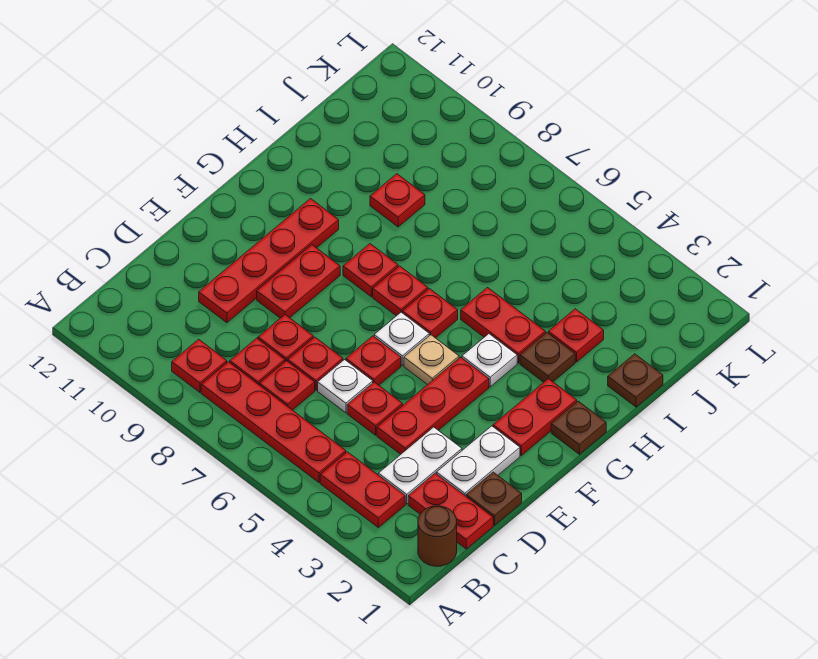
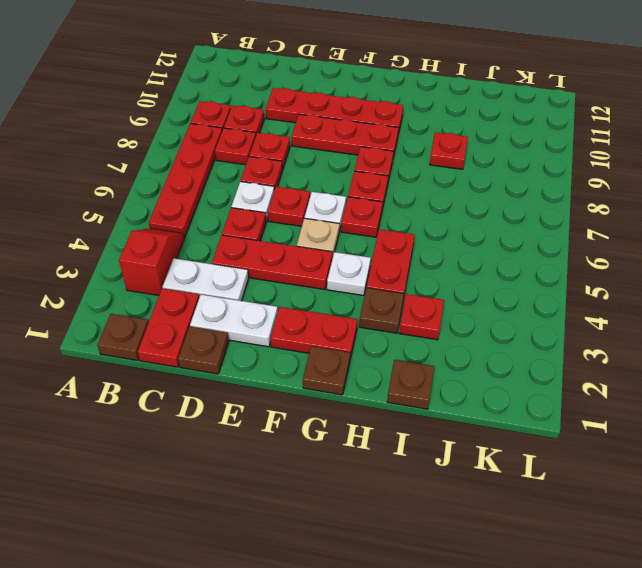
brown round brick B1 level 1 -> brown plate B1 level 1
red plate B3:B4 level 1 -> red slope B3:B4 level 1 top 3
red plate C7 level 1 -> red plate C9 level 1
red plate E9:F9 level 1 -> red plate E9:G9 level 1

